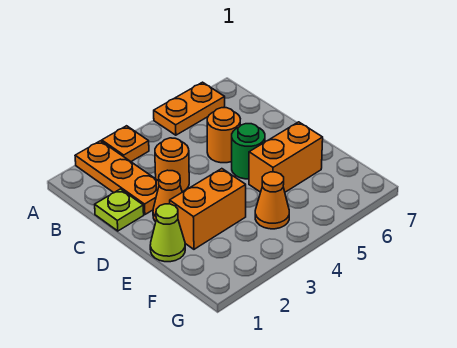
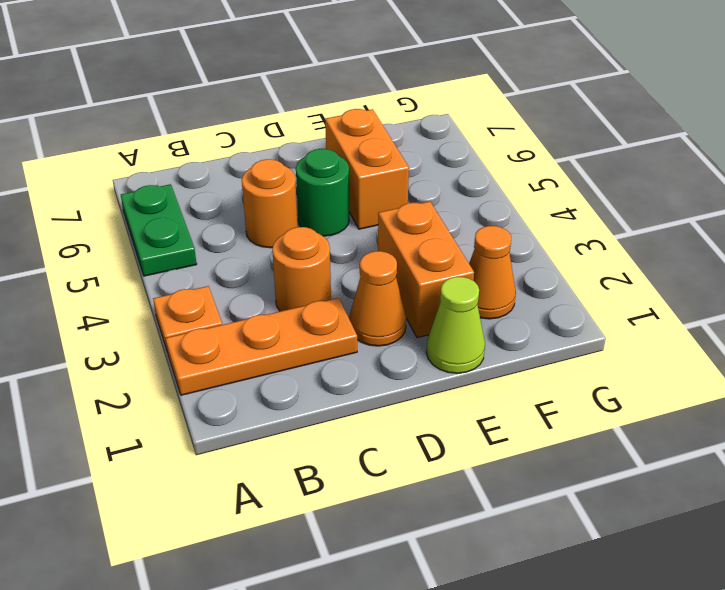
orange plate A5:A6 level 1 -> green plate A5:A6 level 1
lime plate C1 level 1 -> none
orange cone F4 level 1 -> orange cone F2 level 1

